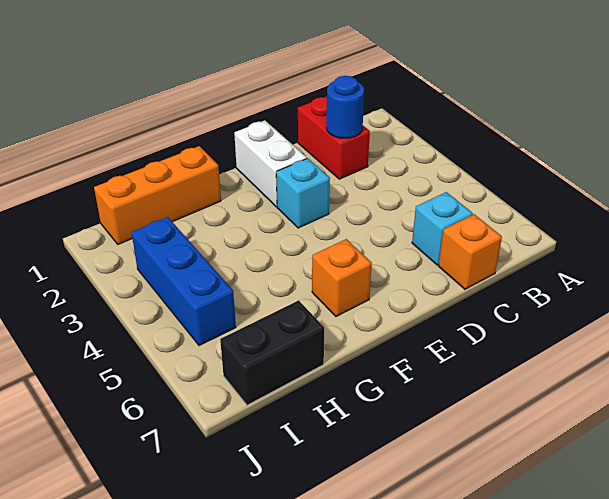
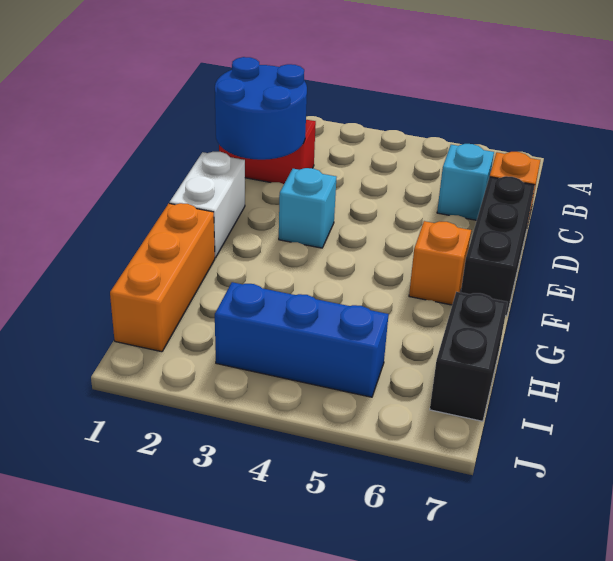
blue round brick C2 level 2 -> blue round brick C1:D2 level 2
none -> black brick D7:F7 level 1
white brick E1:E2 level 1 -> white brick E1:F1 level 1

